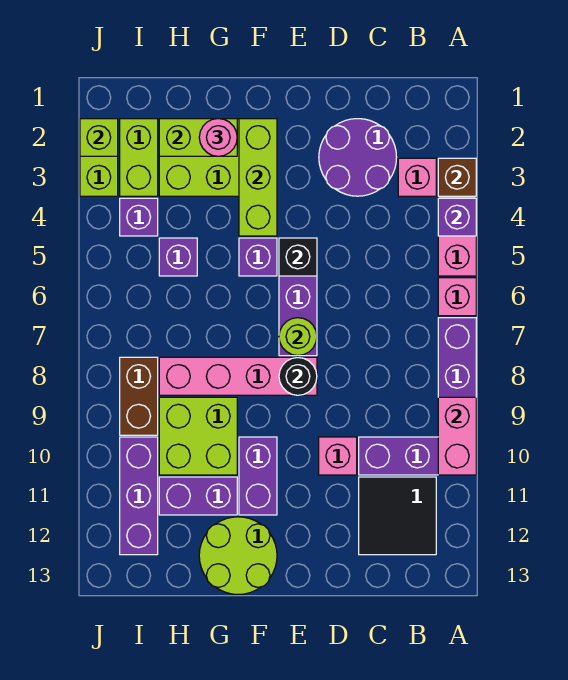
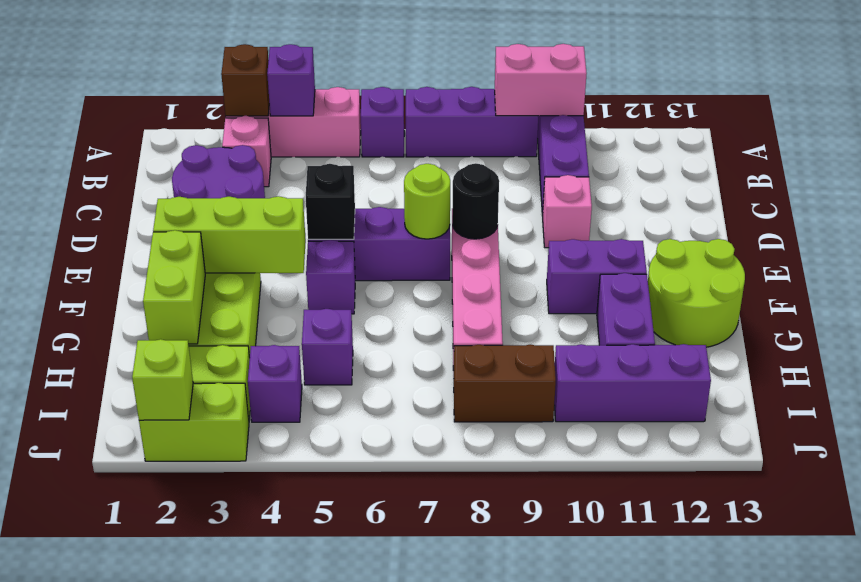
pink brick A6 level 1 -> purple brick A6 level 1
black tile B11:C12 level 1 -> none
pink round brick G2 level 3 -> none
lime brick G9:H10 level 1 -> none

